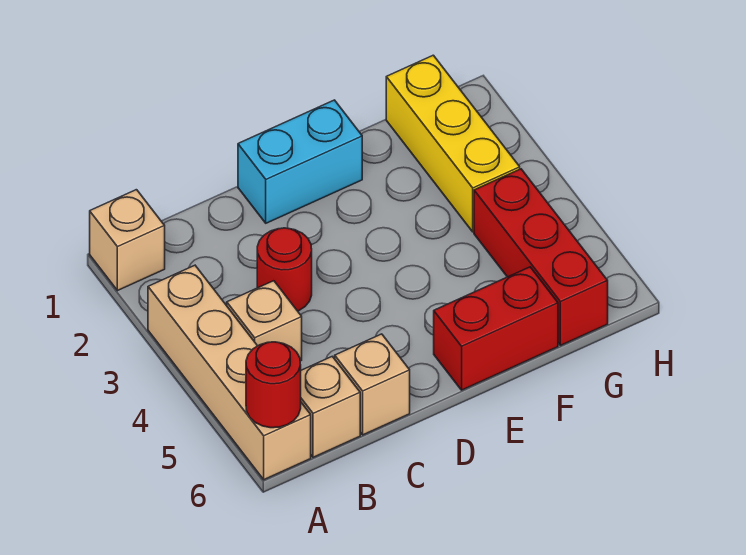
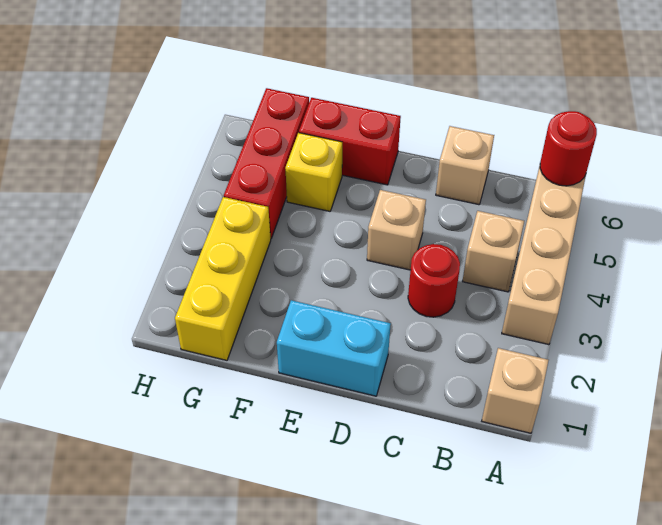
tan brick B6 level 1 -> tan brick D4 level 1
none -> yellow brick F5 level 1

